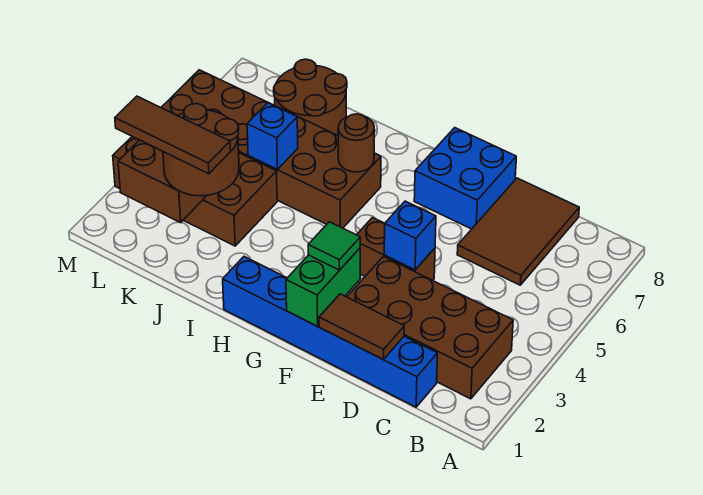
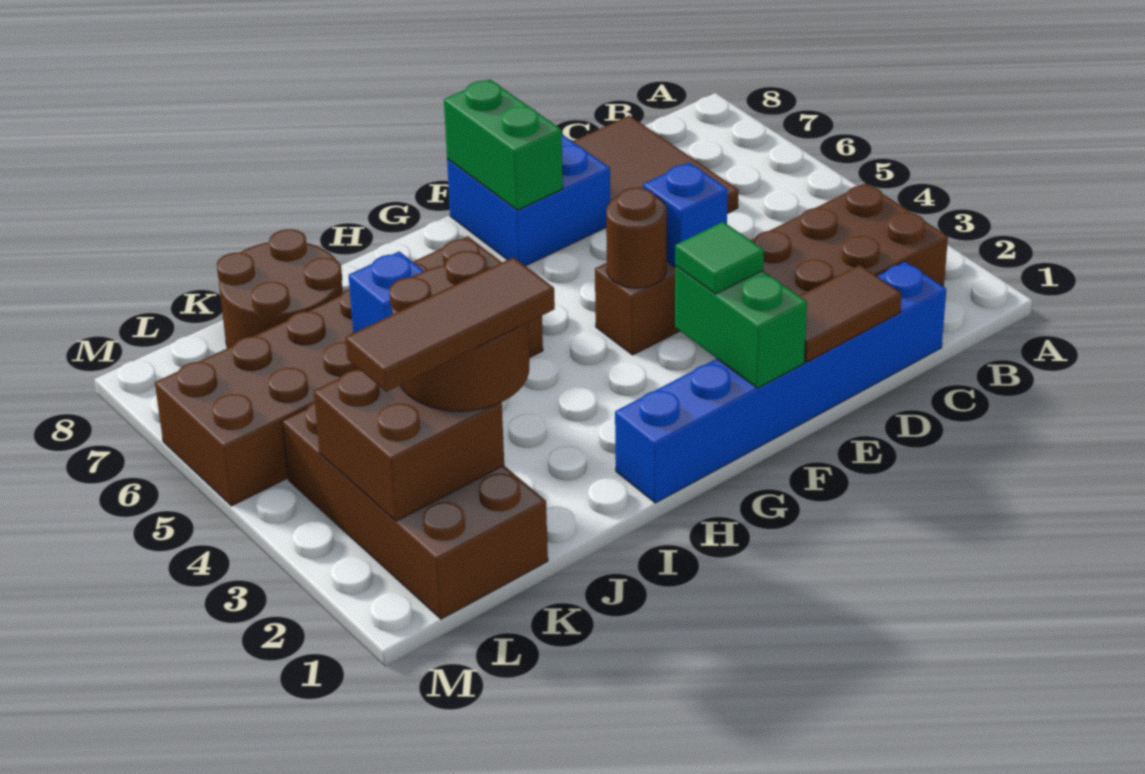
none -> green brick F7:F8 level 2
brown round brick H6 level 2 -> brown round brick F4 level 2
brown brick J3:M4 level 1 -> brown brick K1:L4 level 1

